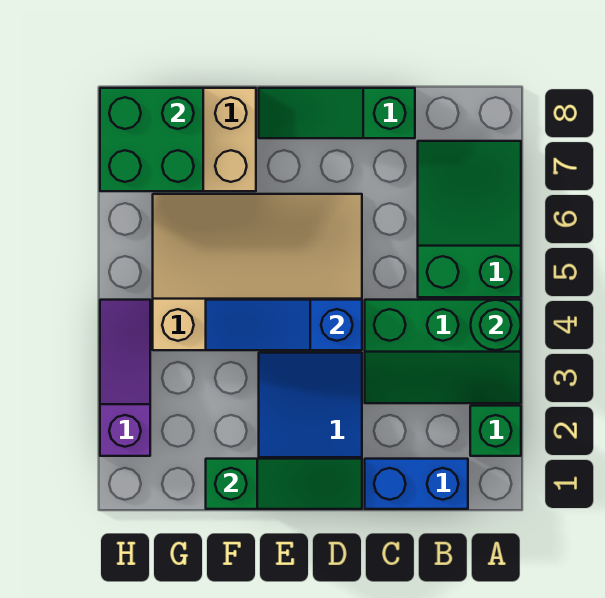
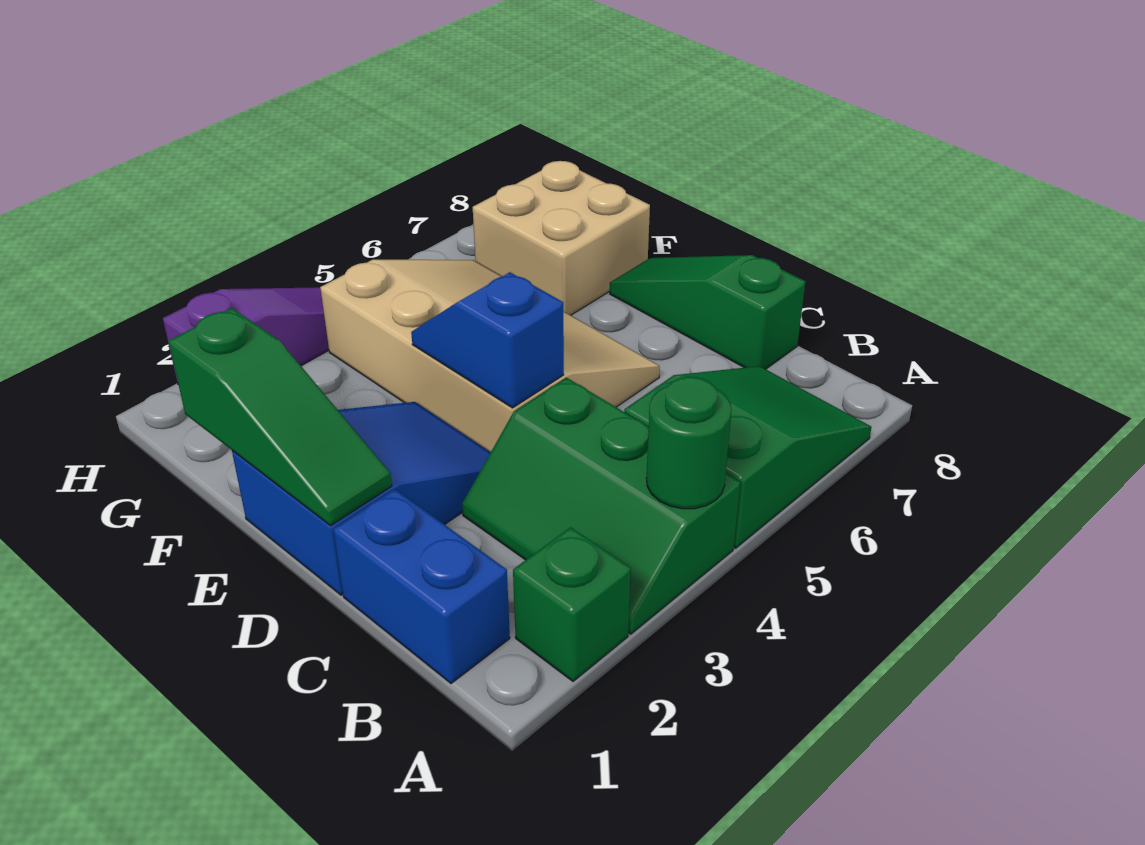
blue slope D4:F4 level 2 top D -> blue slope D4:E4 level 2 top D
green brick G7:H8 level 2 -> none

